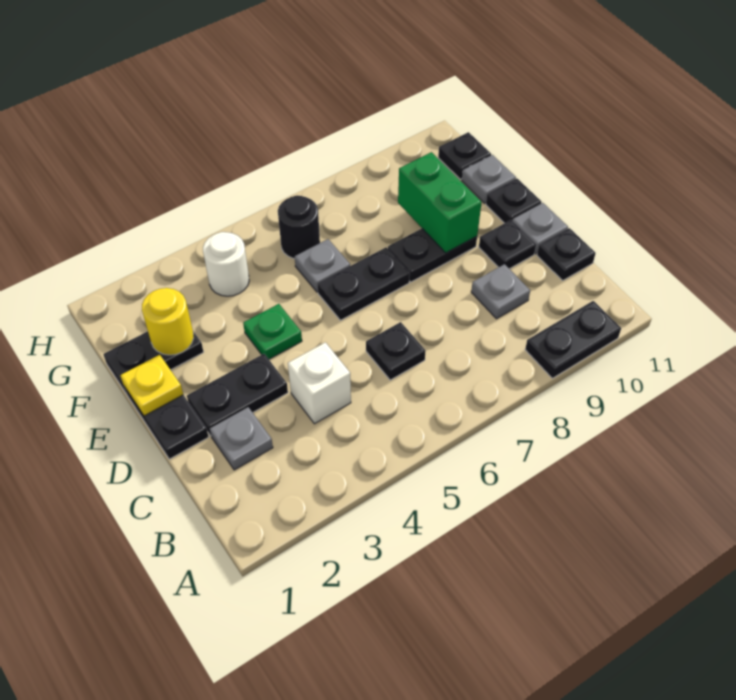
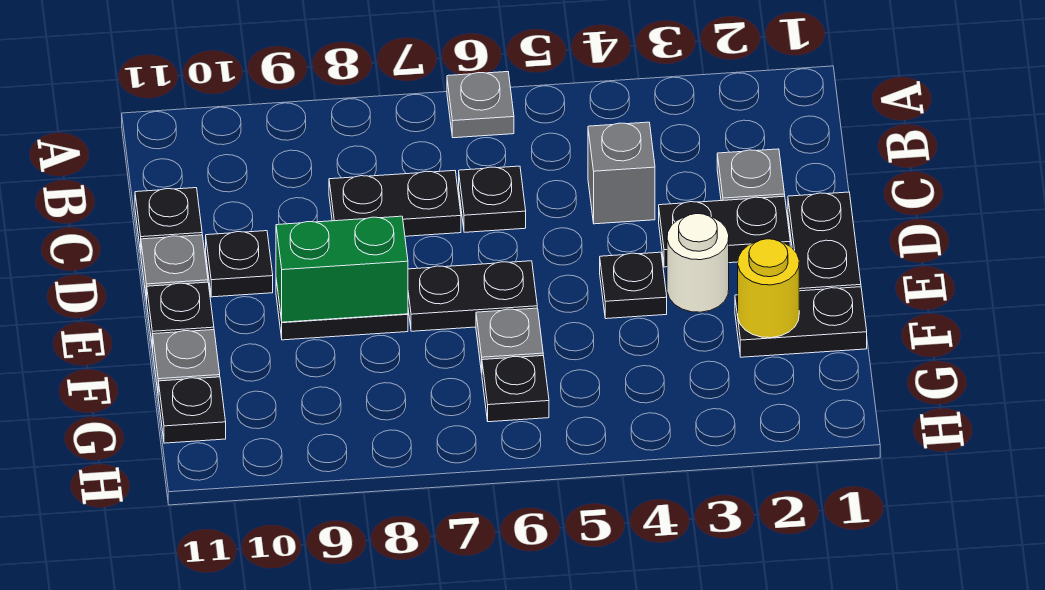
black plate A9:A10 level 1 -> black plate C7:C8 level 1
white brick C4 level 1 -> grey brick C4 level 1
grey plate C9 level 1 -> grey plate A6 level 1
yellow plate E1 level 2 -> none
green plate E4 level 1 -> black plate E4 level 1
green brick E9:F9 level 2 -> green brick E8:E9 level 2
white round brick G4 level 1 -> white round brick E3 level 1
black round brick G6 level 1 -> black plate G6 level 1

